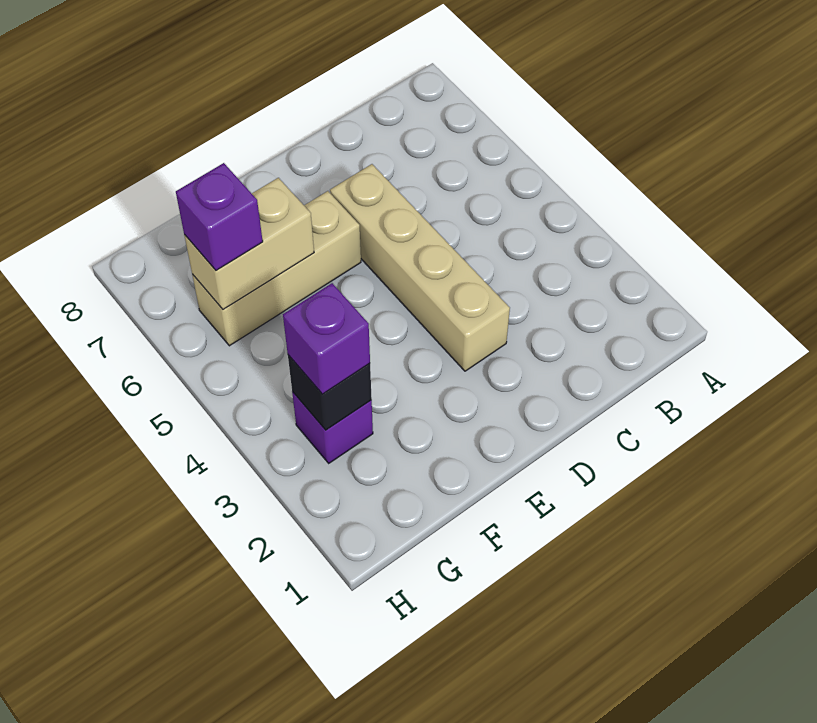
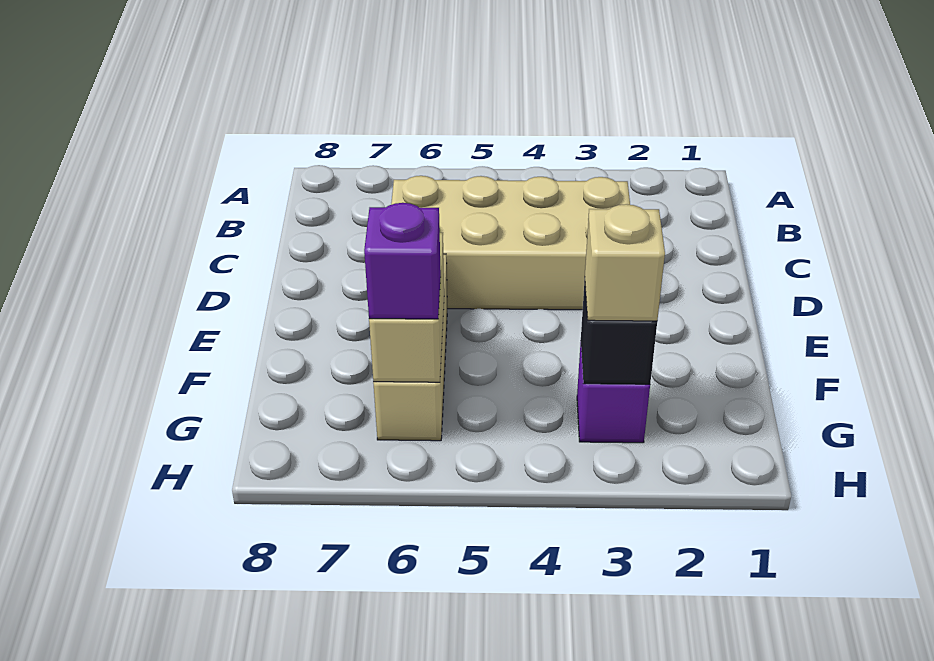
tan brick D3:D6 level 1 -> tan brick C3:D6 level 1
purple brick G3 level 3 -> tan brick G3 level 3

